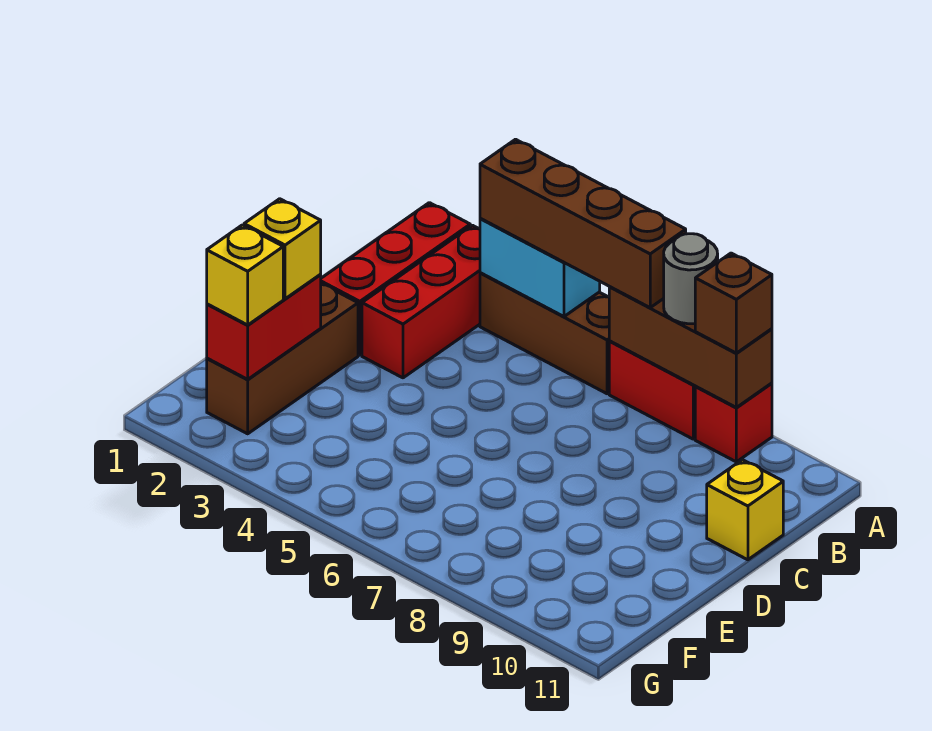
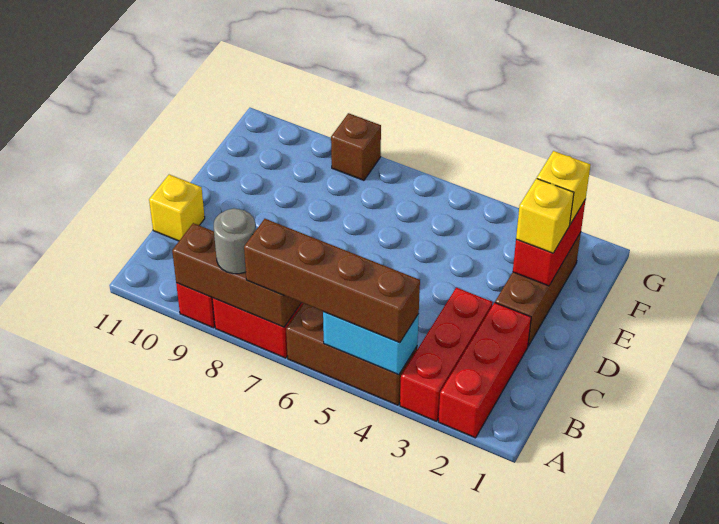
brown brick A9 level 3 -> brown brick G8 level 1

